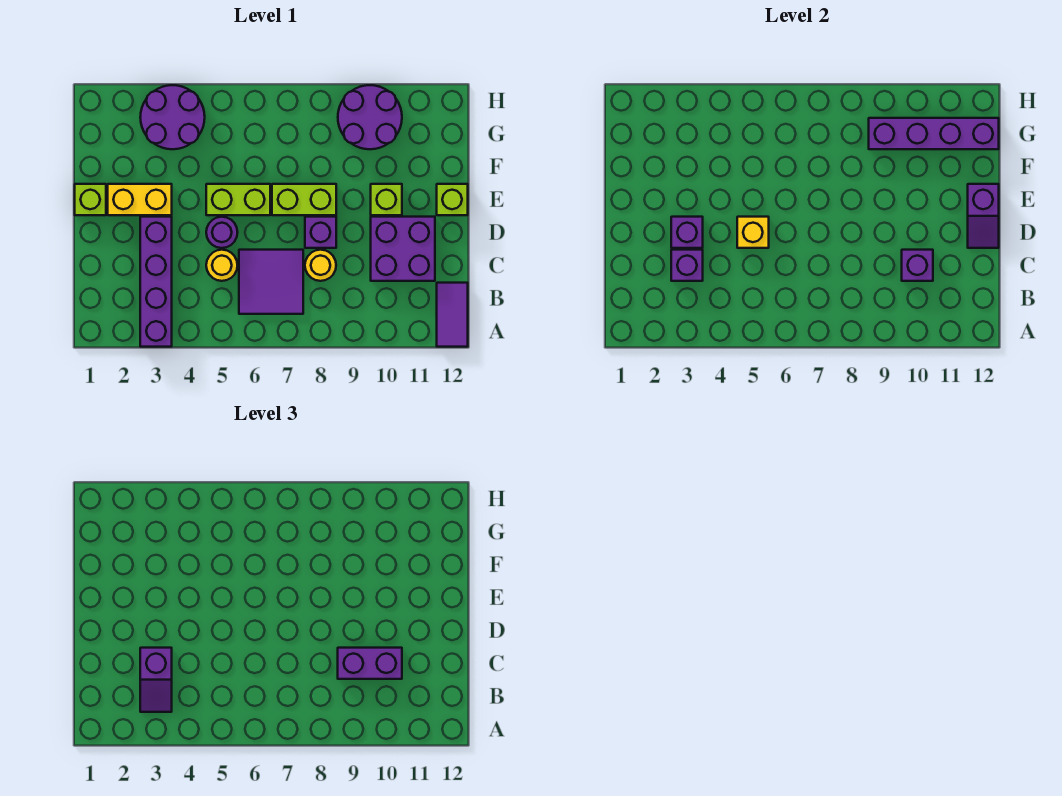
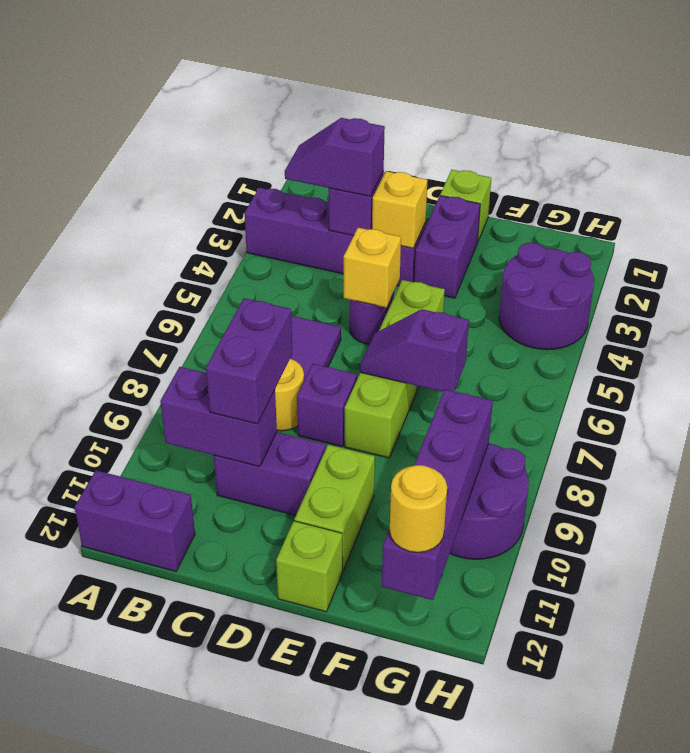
purple tile A12:B12 level 1 -> purple brick A12:B12 level 1
yellow round brick C5 level 1 -> yellow round brick G12 level 3
purple brick C10:D11 level 1 -> purple brick C10:D10 level 1
purple brick C10 level 2 -> purple brick B10:C10 level 2
purple brick D3 level 2 -> yellow brick D3 level 2
purple slope D12:E12 level 2 top E -> purple slope E7:F7 level 2 top F
yellow brick E2:E3 level 1 -> purple brick E2:E3 level 1
lime brick E10 level 1 -> lime brick E10:E11 level 1

